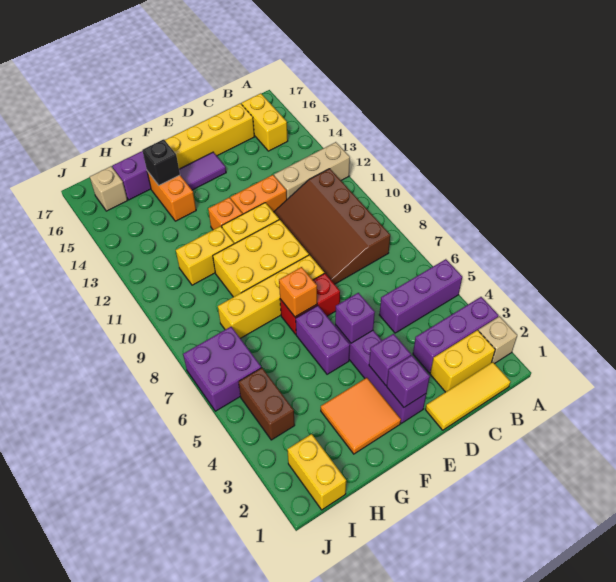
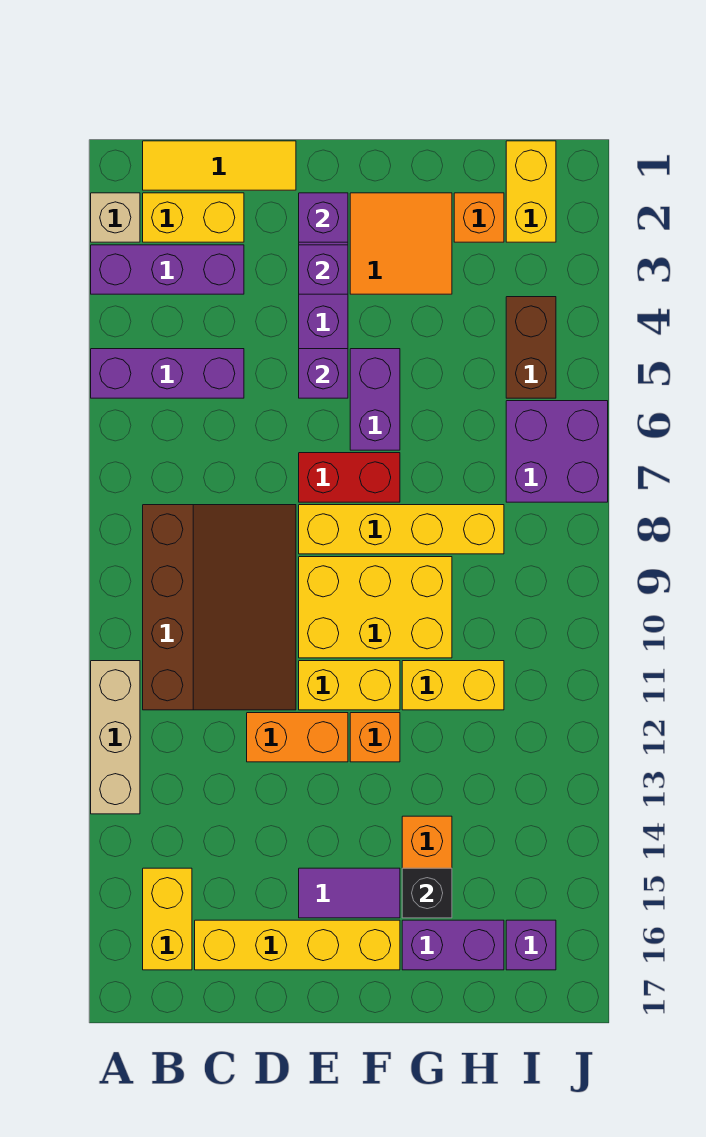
tan brick A12:C12 level 1 -> tan brick A11:A13 level 1
orange brick F7 level 2 -> orange brick H2 level 1
tan brick I16 level 1 -> purple brick I16 level 1

